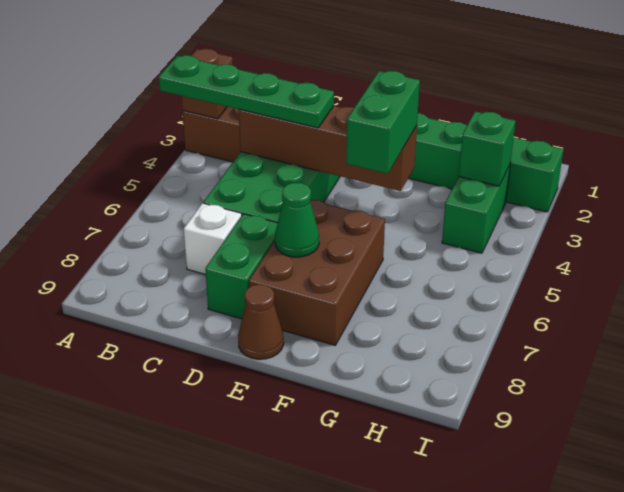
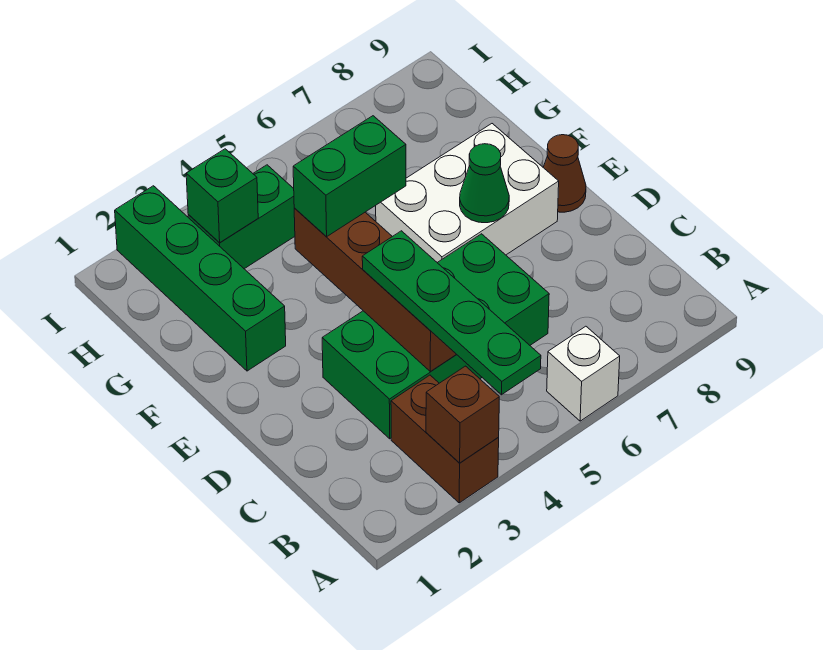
white brick C7 level 1 -> white brick A6 level 1
green brick D7:D8 level 1 -> none
brown brick E6:F8 level 1 -> white brick E6:F8 level 1

